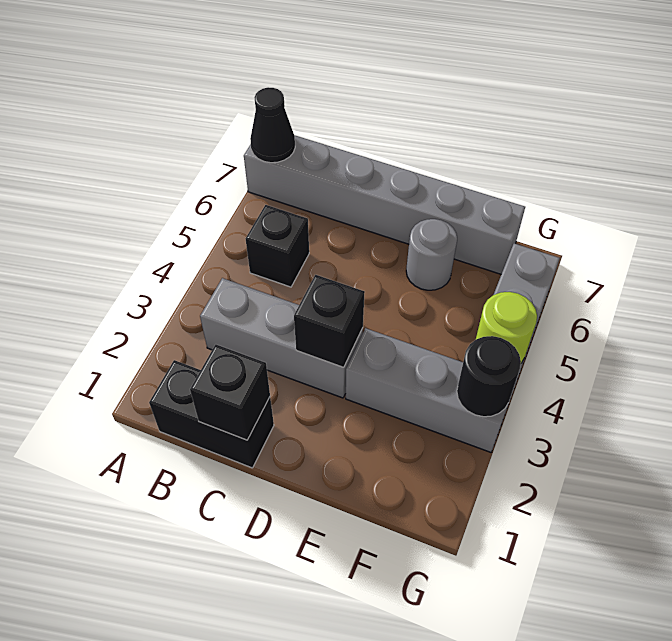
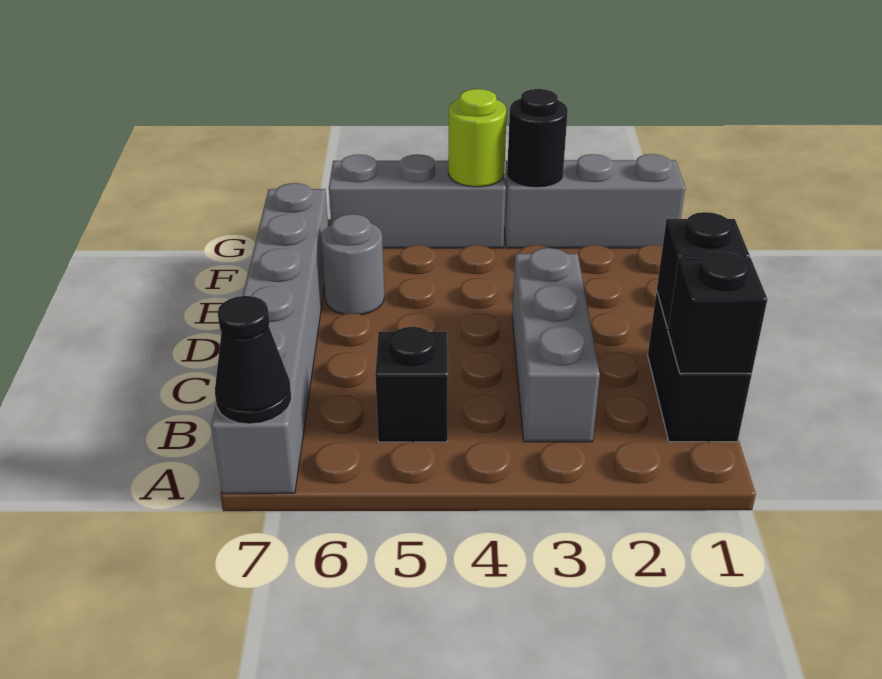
black brick D3 level 2 -> black brick B1 level 2
grey brick E3:G3 level 1 -> grey brick G1:G3 level 1

